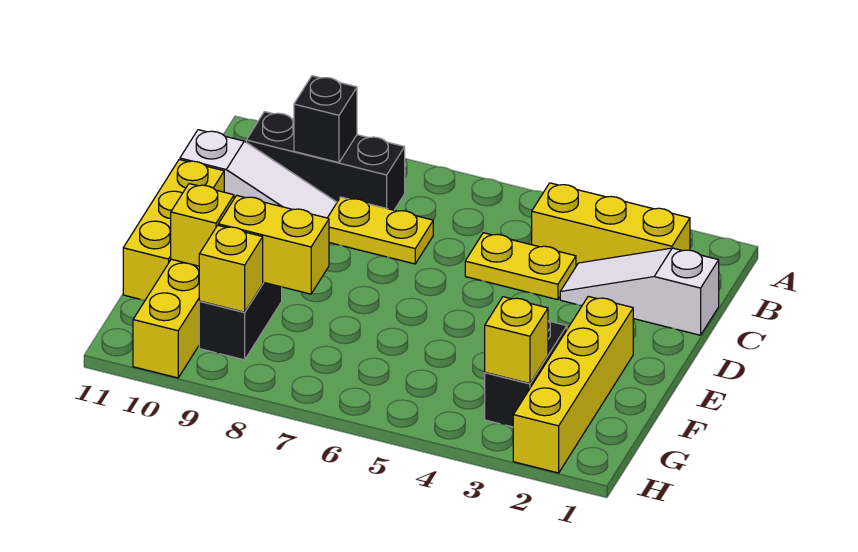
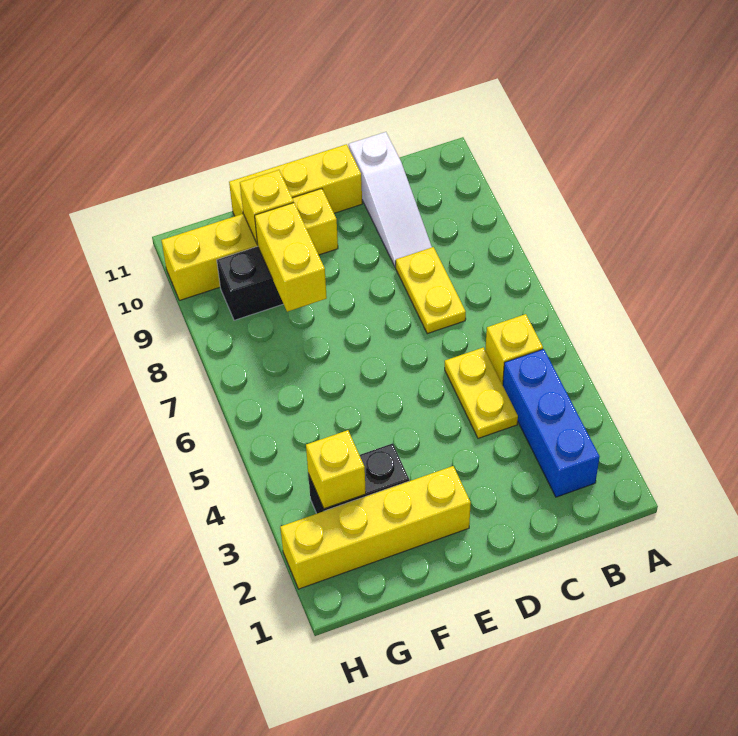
yellow brick B2:B4 level 1 -> blue brick B2:B4 level 1
black brick B8:B10 level 1 -> none
black brick B9 level 2 -> none
white slope C1:C3 level 1 top 1 -> none
yellow brick G9 level 2 -> yellow brick B5 level 1

